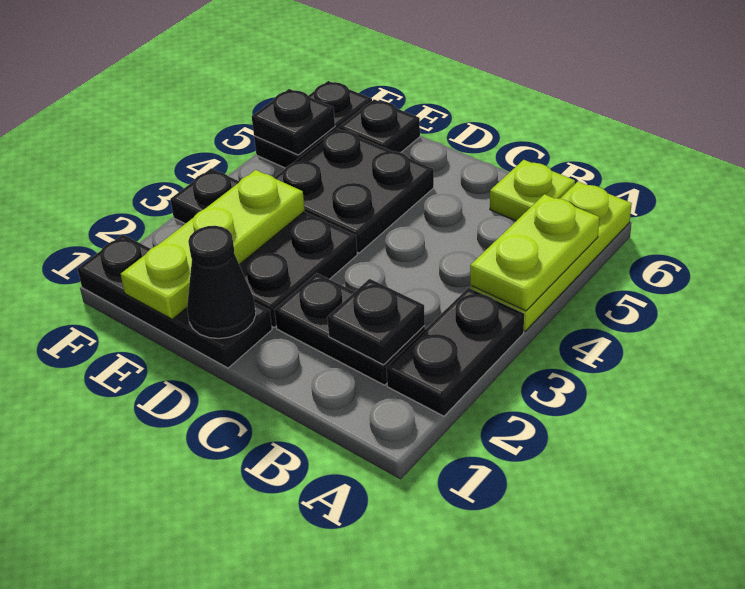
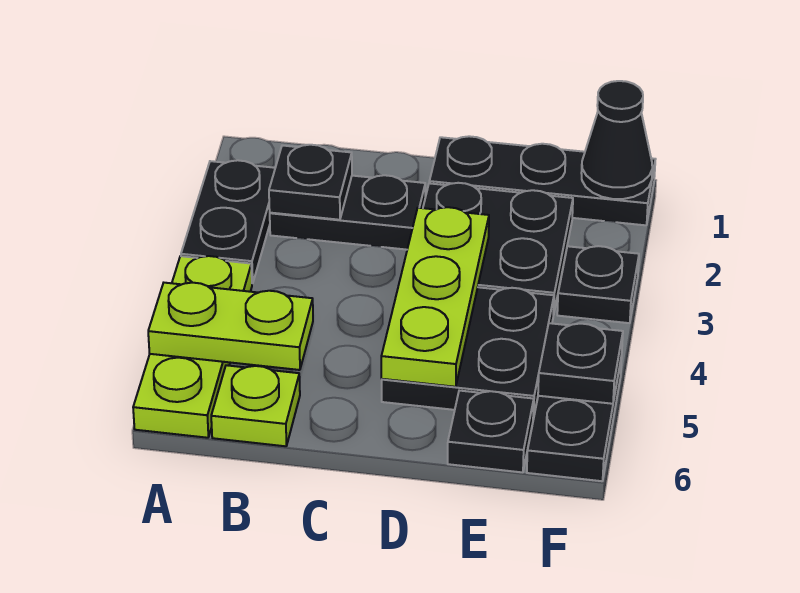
lime plate A4:A5 level 2 -> lime plate A5:B5 level 2
black cone D1 level 2 -> black cone F1 level 2
lime plate E1:E3 level 2 -> lime plate D3:D5 level 2

